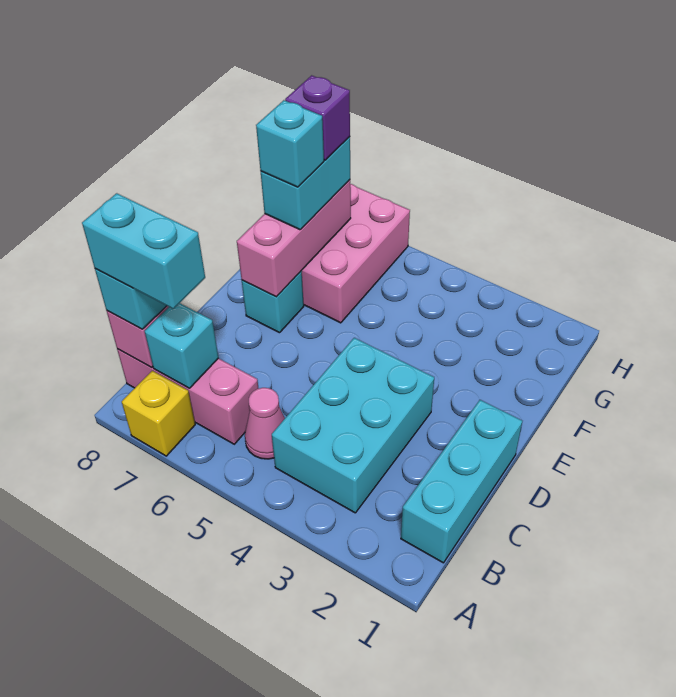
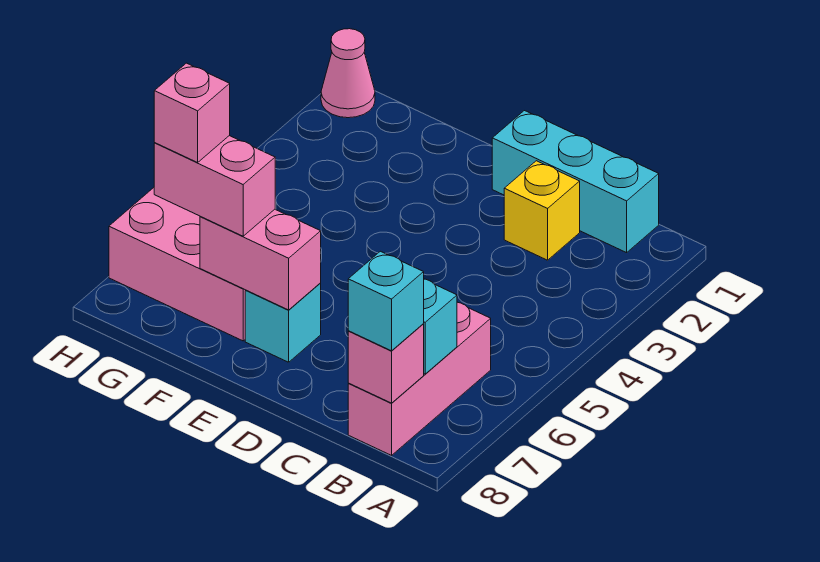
yellow brick A7 level 1 -> yellow brick C2 level 1
cyan brick B3:D4 level 1 -> none
pink cone B5 level 1 -> pink cone H1 level 1
cyan brick B7:B8 level 4 -> none
pink brick E7:G7 level 2 -> pink brick E7:F7 level 2
cyan brick F7:G7 level 3 -> pink brick F7:G7 level 3
cyan brick F7 level 4 -> none
purple brick G7 level 4 -> pink brick G7 level 4

